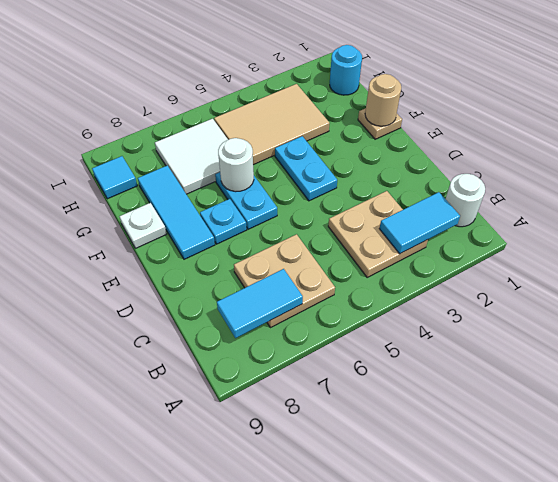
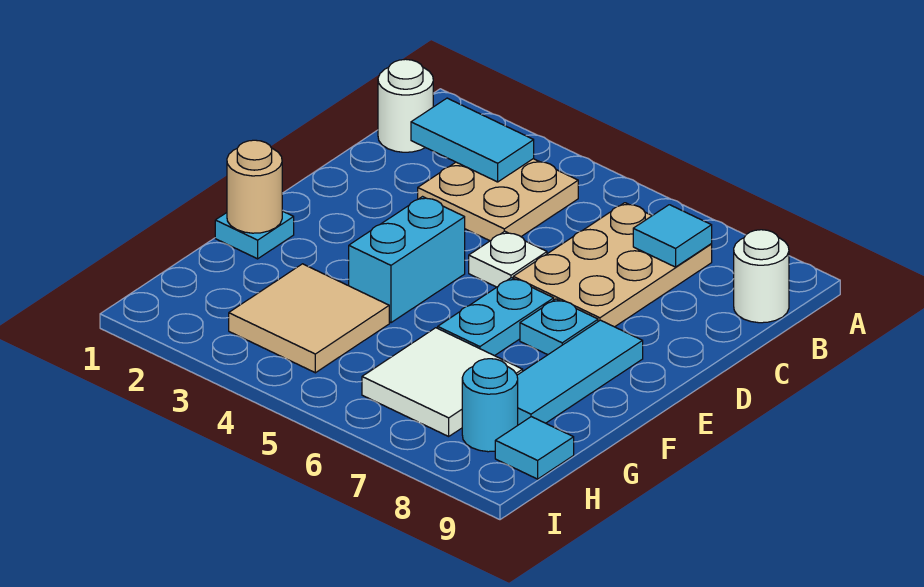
tan plate B6:C7 level 1 -> tan plate B6:D7 level 1
cyan tile B7:B8 level 2 -> cyan tile B7 level 2
cyan plate E4:F4 level 1 -> cyan brick E4:F4 level 1
tan plate F1 level 1 -> cyan plate F1 level 1
white round brick F6 level 2 -> white round brick B9 level 1
white plate F9 level 1 -> white plate D5 level 1
tan tile G3:H5 level 1 -> tan tile G3:H4 level 1
cyan round brick H1 level 1 -> cyan round brick H8 level 1

